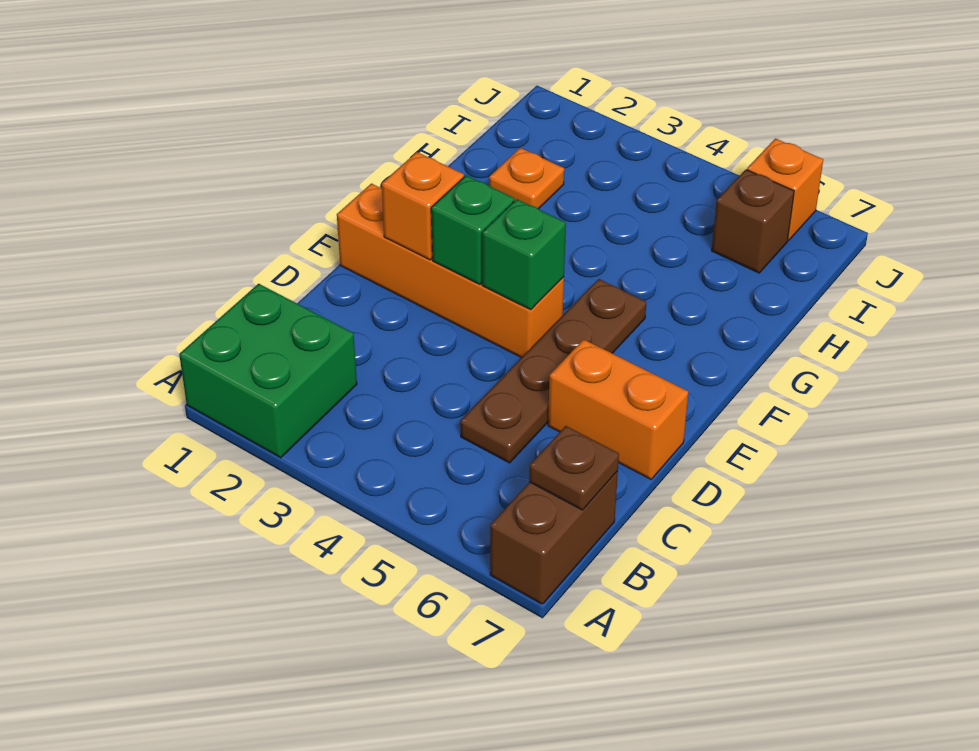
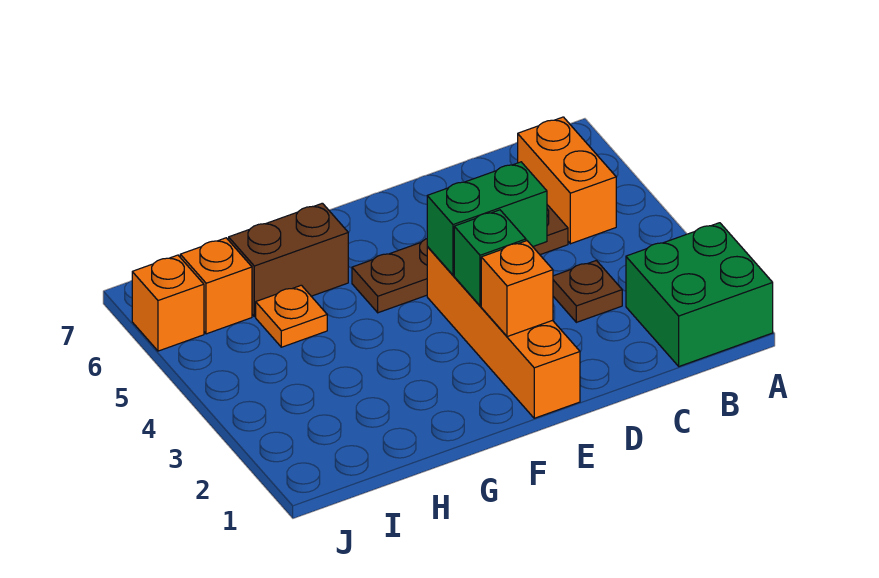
brown brick A7:B7 level 1 -> brown brick G6:H6 level 1
brown plate B7 level 2 -> brown plate C3 level 1
orange brick D6:D7 level 1 -> orange brick B5:B6 level 1
green brick E4 level 2 -> green brick D4:E4 level 2
orange plate H2 level 1 -> orange plate H5 level 1
brown brick I6 level 1 -> orange brick I6 level 1

